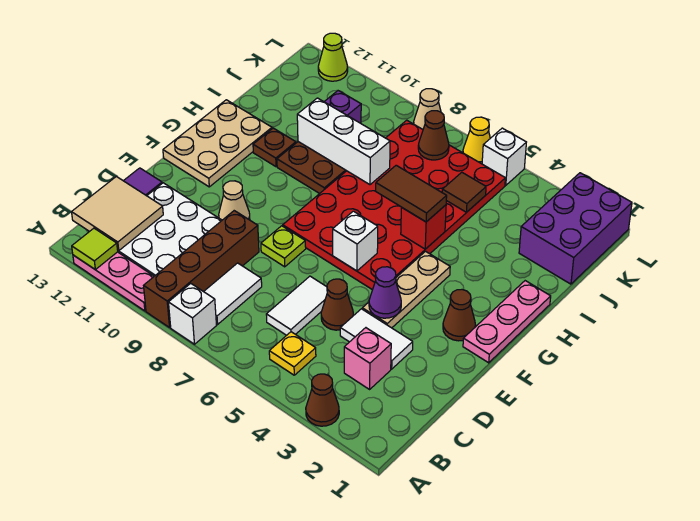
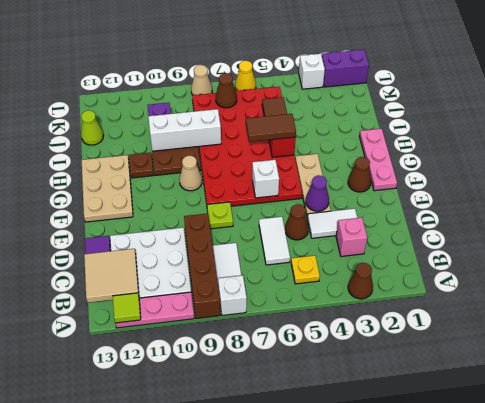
tan cone E10 level 1 -> tan cone G9 level 1
purple brick J1:L2 level 1 -> purple brick L1:L2 level 1
white brick L5 level 1 -> white brick L3 level 1
lime cone L12 level 1 -> lime cone J13 level 1

